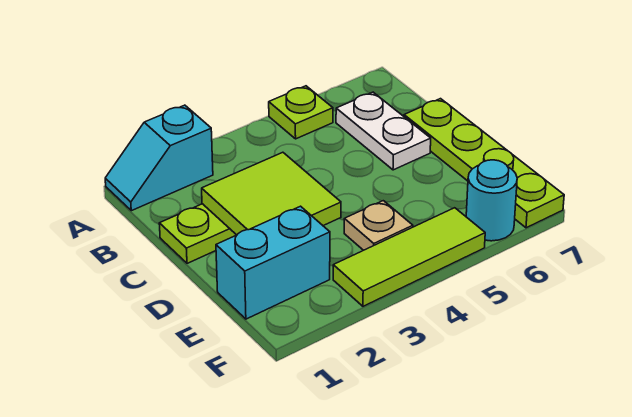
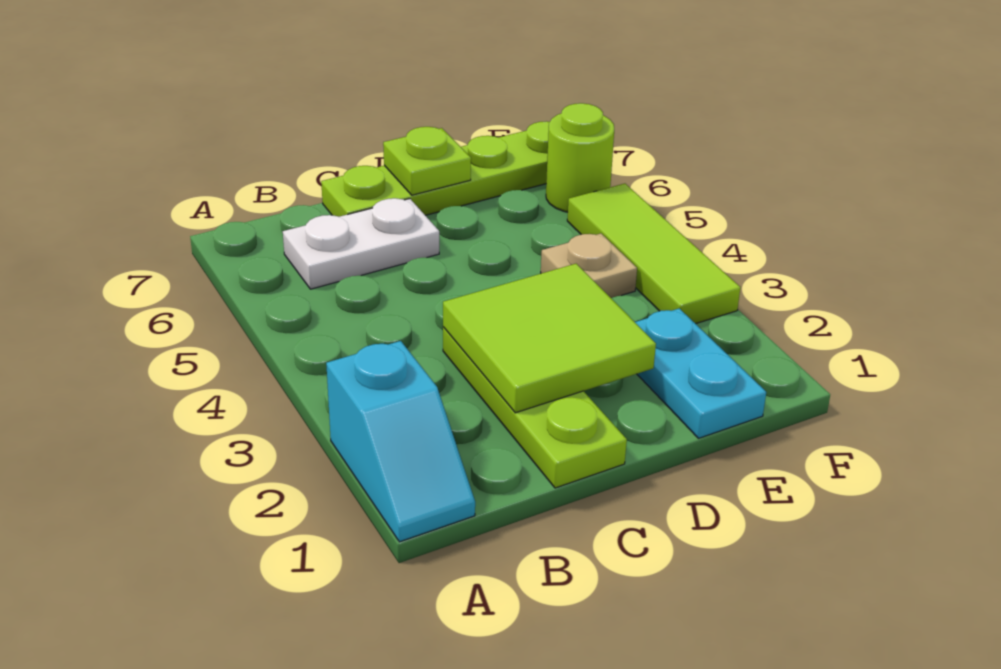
lime plate A5 level 1 -> lime plate D7 level 2
cyan brick E1:E2 level 1 -> cyan plate E1:E2 level 1
cyan round brick F6 level 1 -> lime round brick F6 level 1

